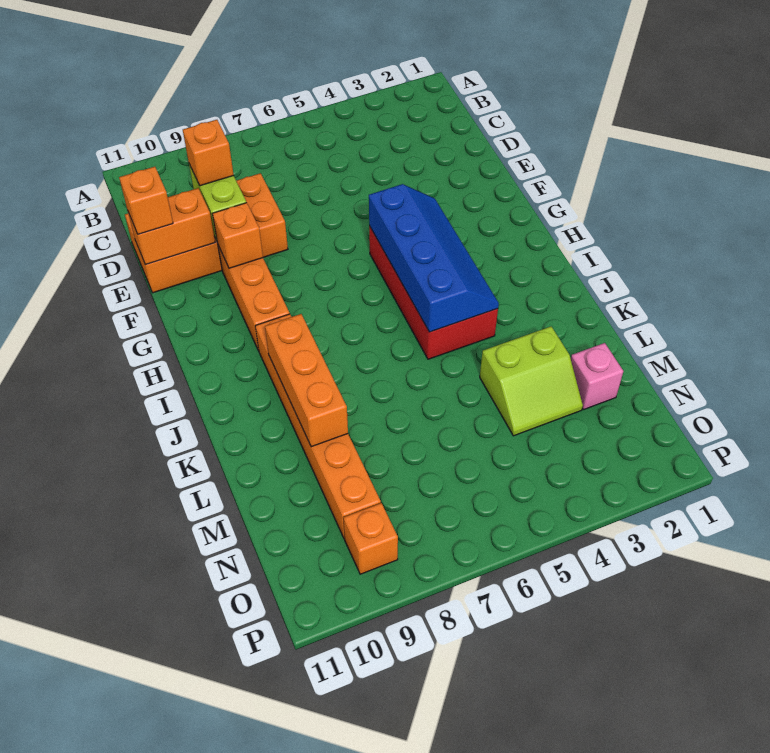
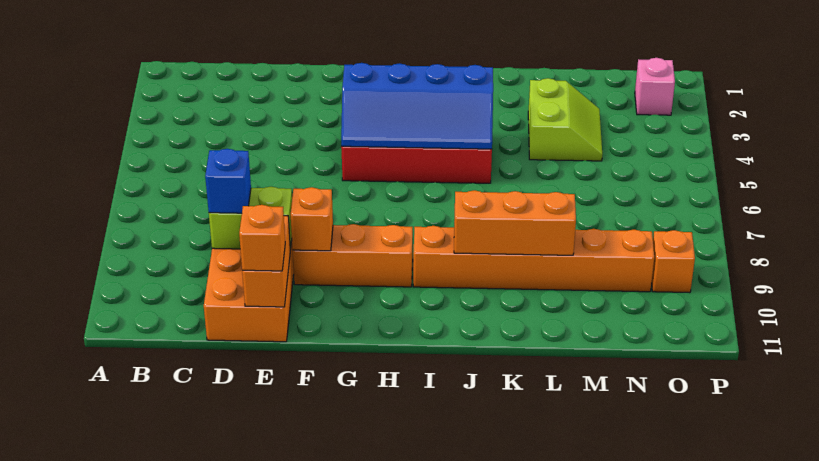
orange brick D9 level 3 -> blue brick D9 level 3
blue slope G4:J5 level 2 top 5 -> blue slope G4:J5 level 2 top 4
pink brick M2 level 1 -> pink brick O2 level 1

